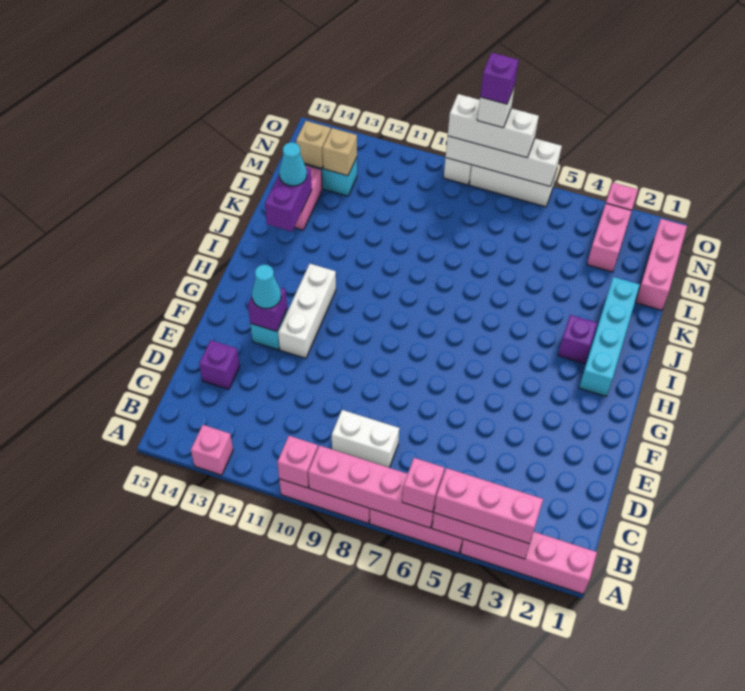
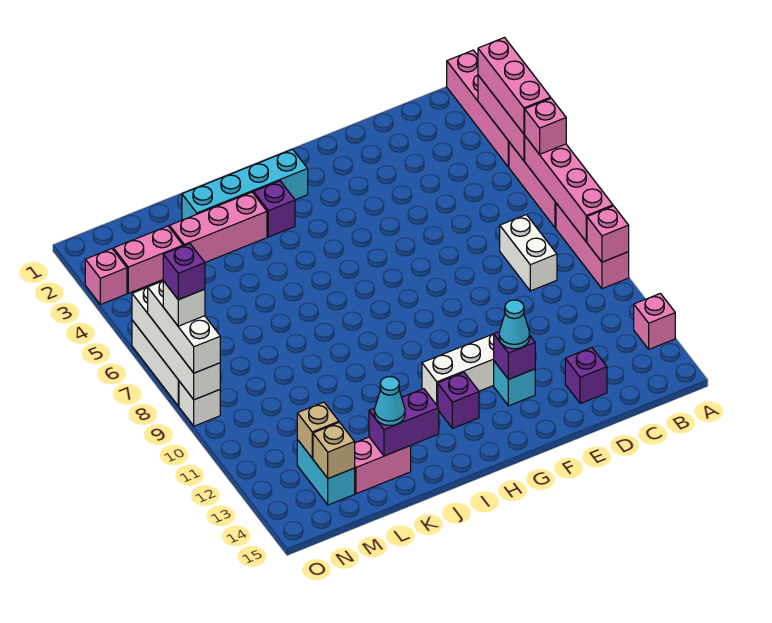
none -> purple brick H13 level 1
pink brick L1:N1 level 1 -> pink brick J3:L3 level 1

